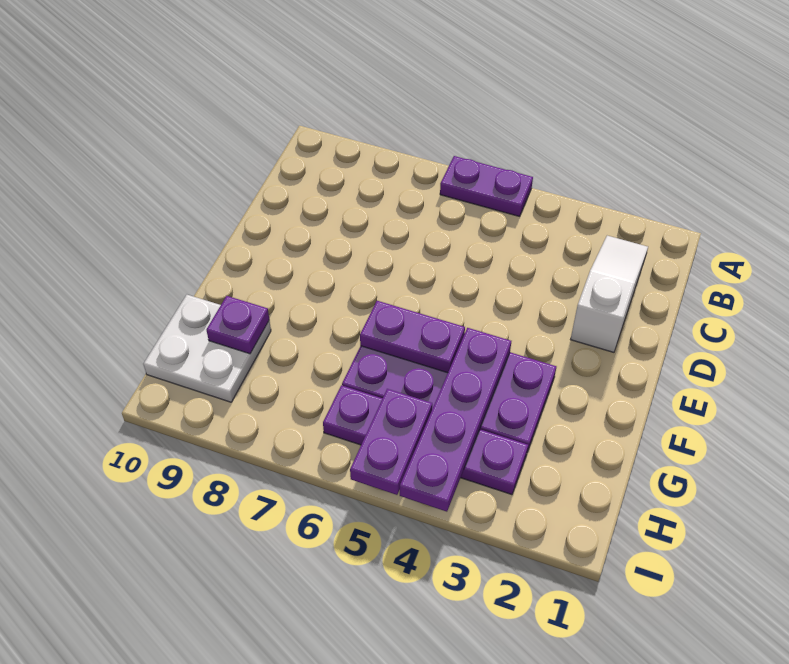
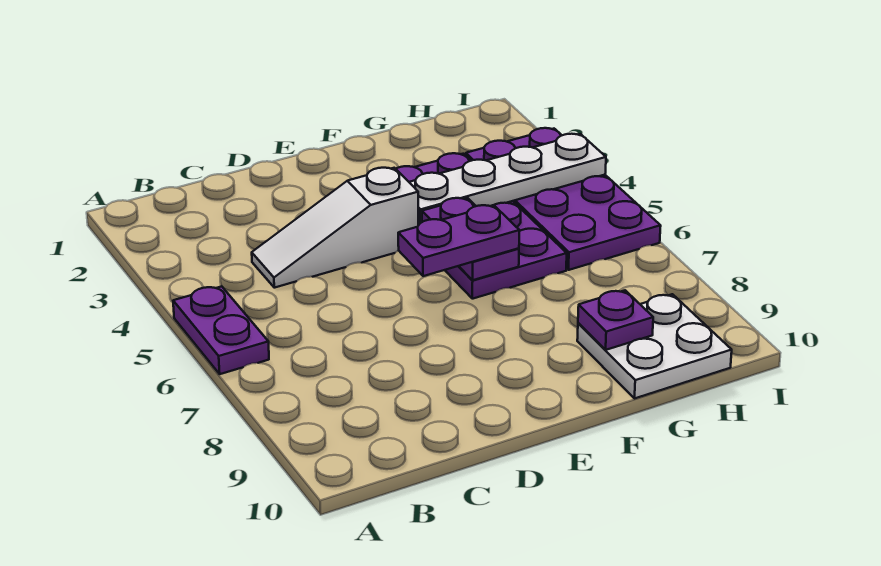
white slope B2:D2 level 1 top D -> white slope C4:E4 level 1 top E
purple plate F4:I4 level 2 -> white plate F4:I4 level 2
purple plate H3:H6 level 1 -> purple plate H3:I6 level 1
purple plate H5:I5 level 2 -> purple plate E6:F6 level 3

